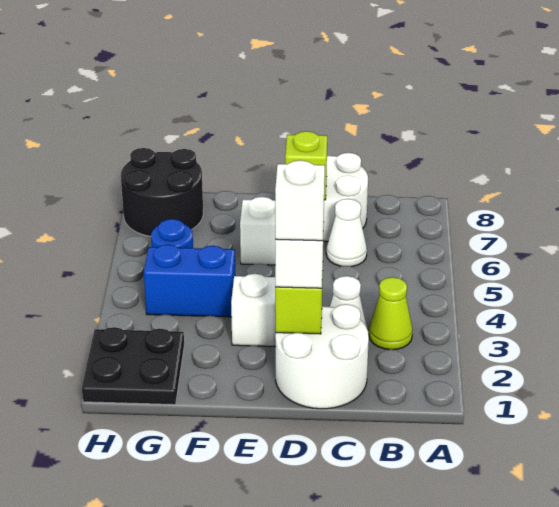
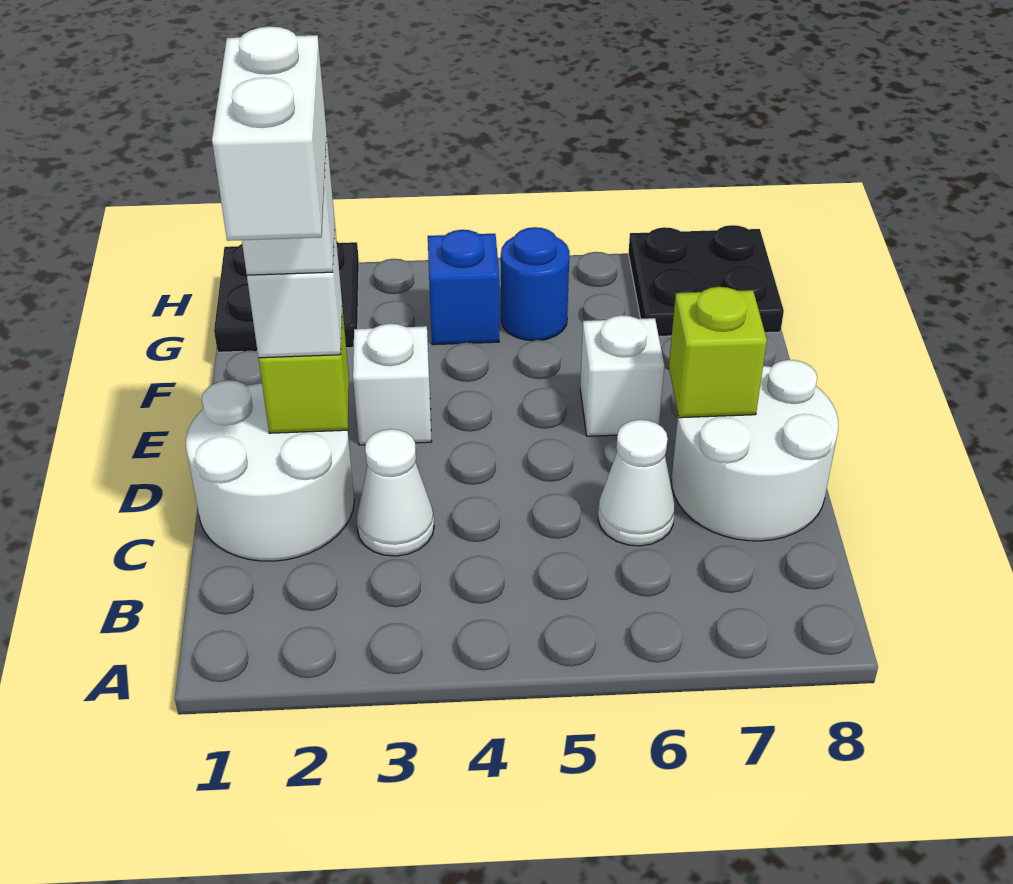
lime cone B3 level 1 -> none
none -> white brick C2:D2 level 5
blue brick F4:G4 level 1 -> blue brick G4 level 1
black round brick G7:H8 level 1 -> black plate G7:H8 level 1

